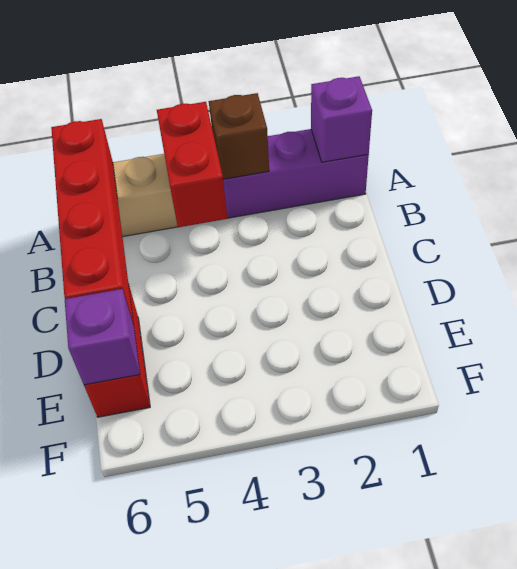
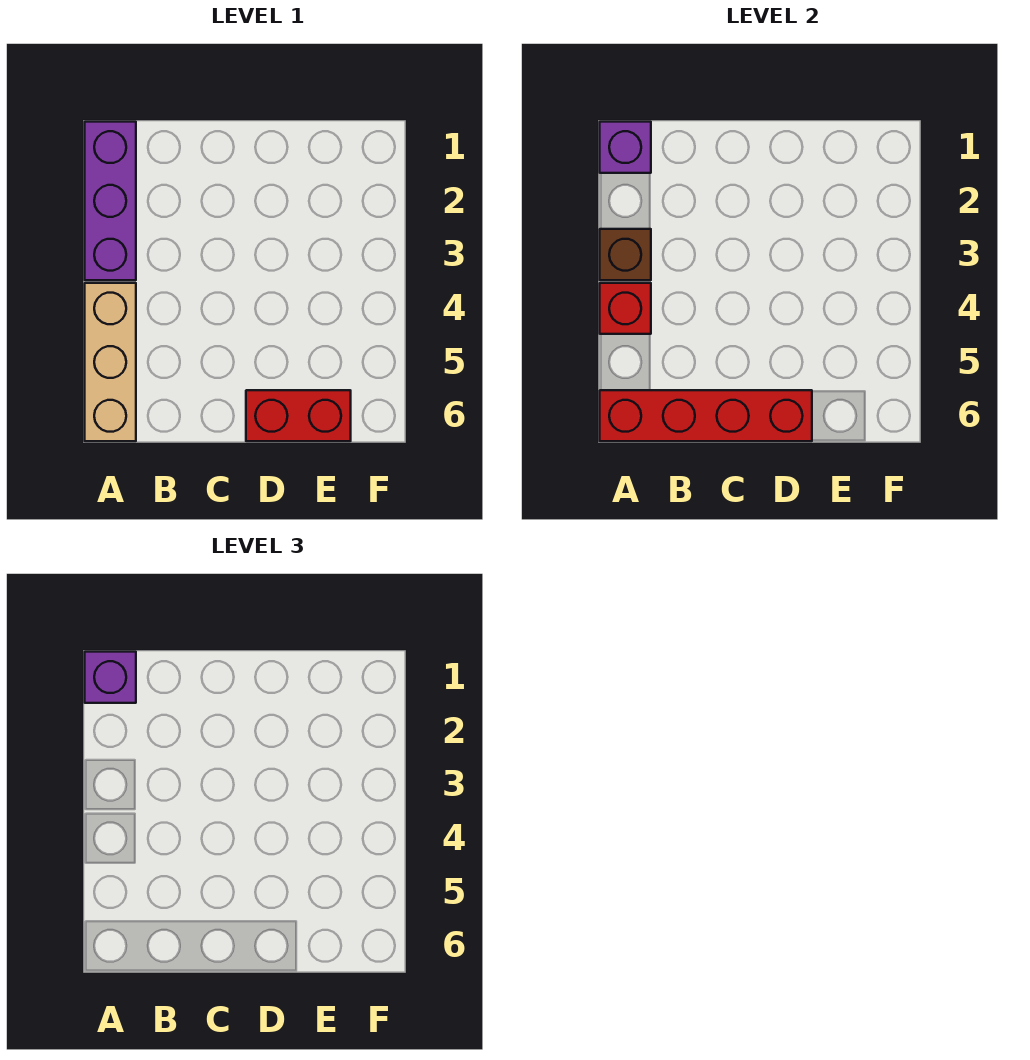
red brick A4:B4 level 2 -> red brick A4 level 2
purple brick E6 level 2 -> purple brick A1 level 3

